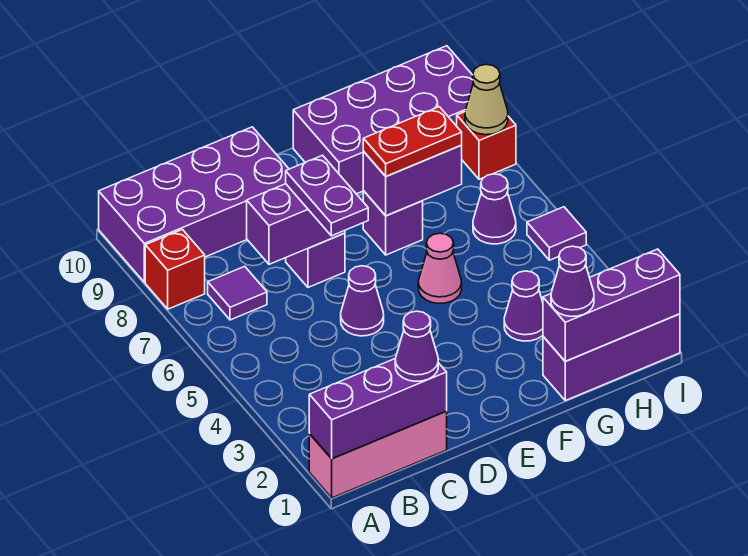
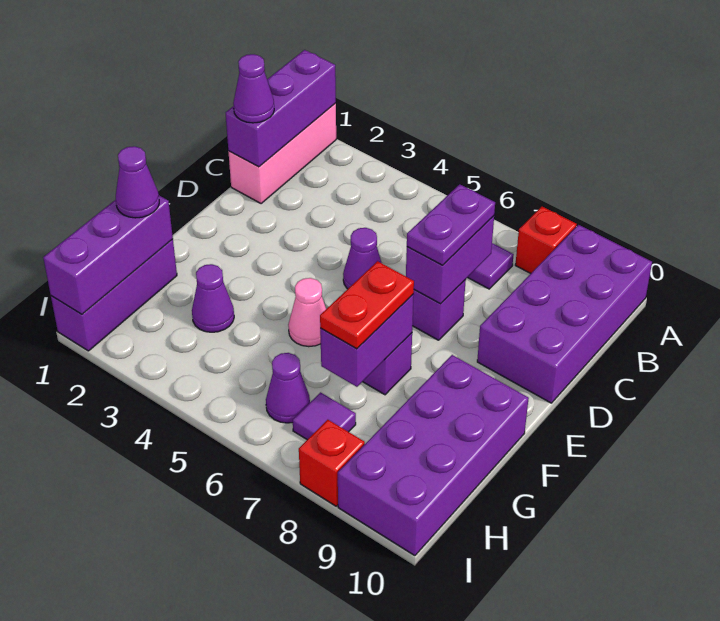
purple plate D6:D7 level 3 -> purple plate C7:D7 level 3
purple tile I5 level 1 -> purple tile H7 level 1
tan cone I8 level 2 -> none

